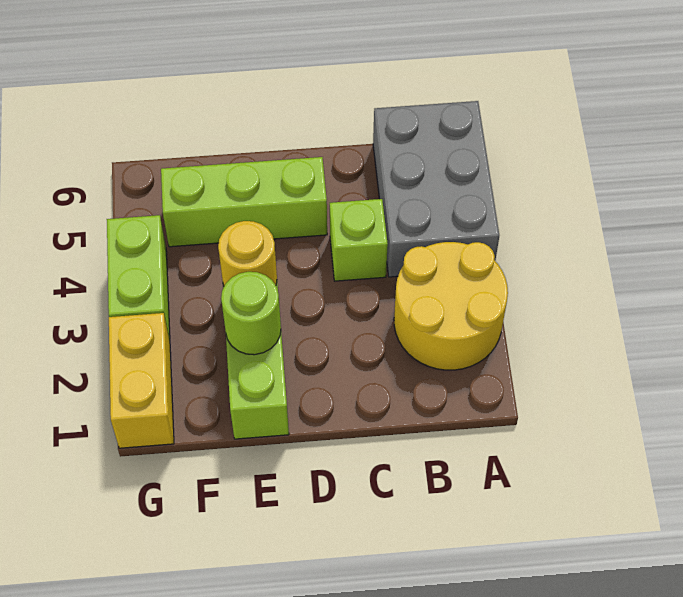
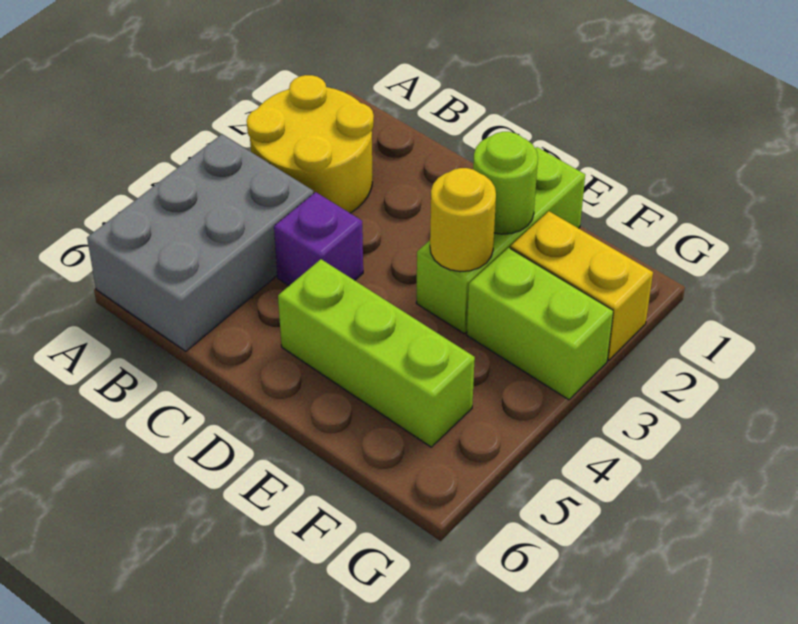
lime brick C4 level 1 -> purple brick C4 level 1
yellow brick G1:G2 level 1 -> yellow brick F2:G2 level 1
lime brick G3:G4 level 1 -> lime brick F3:G3 level 1

